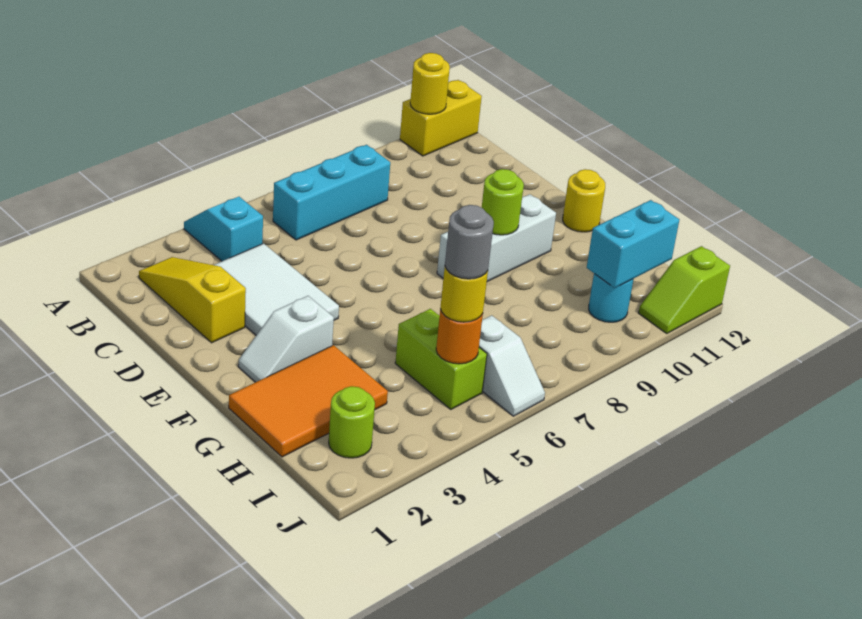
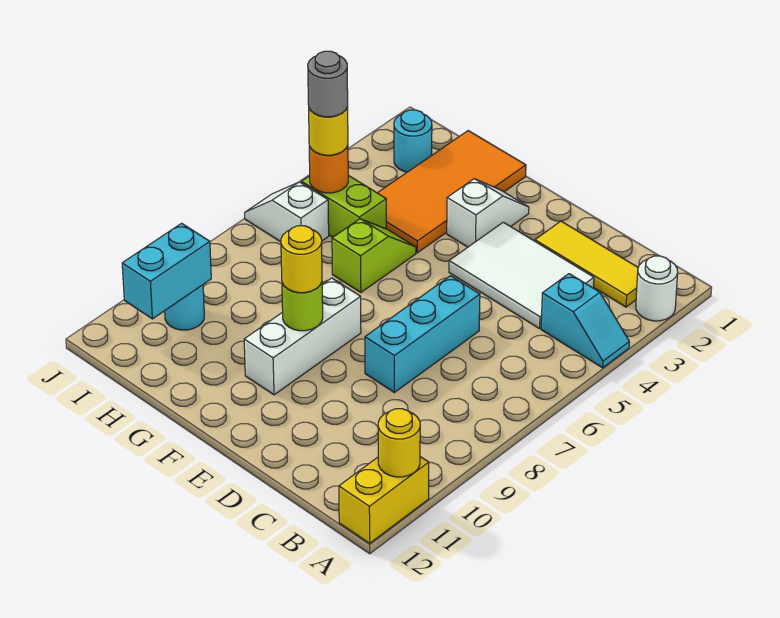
none -> white round brick A2 level 1
yellow slope B2:D2 level 1 top D -> yellow tile B2:D2 level 1
cyan brick B6:B8 level 1 -> cyan brick D6:D8 level 1
yellow round brick F12 level 1 -> yellow round brick F9 level 3
orange tile G1:H3 level 1 -> orange tile G1:H4 level 1
lime round brick I2 level 1 -> cyan round brick I2 level 1
lime slope J11:J12 level 1 top 12 -> lime slope G5:G6 level 1 top 6

